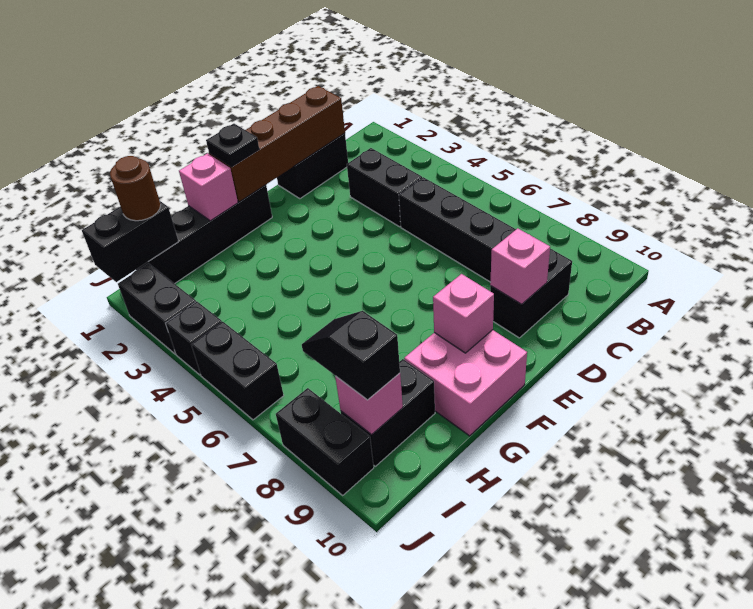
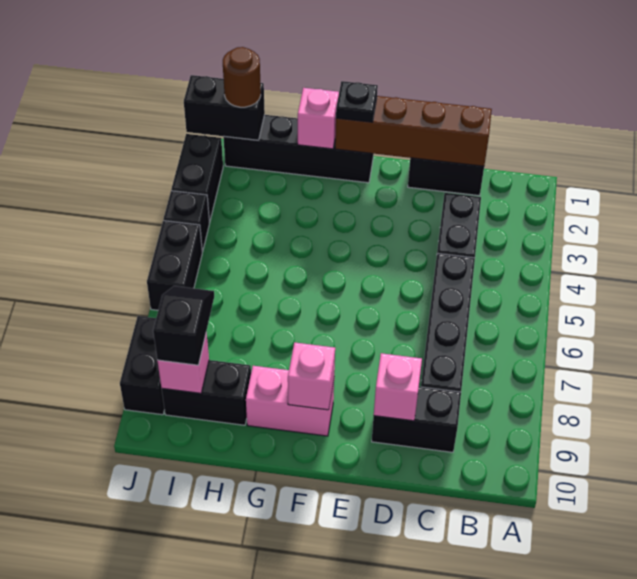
pink brick F9:G10 level 1 -> pink brick F9:G9 level 1

